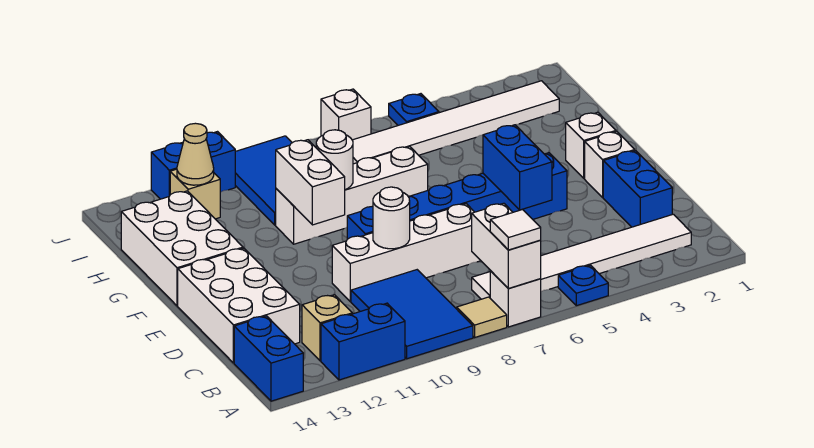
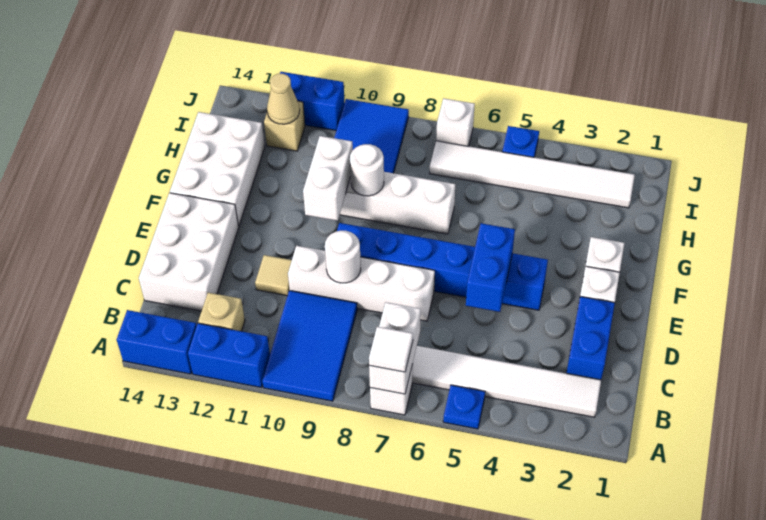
tan tile A8 level 1 -> tan tile D11 level 1
blue brick A14:B14 level 1 -> blue brick A13:A14 level 1

